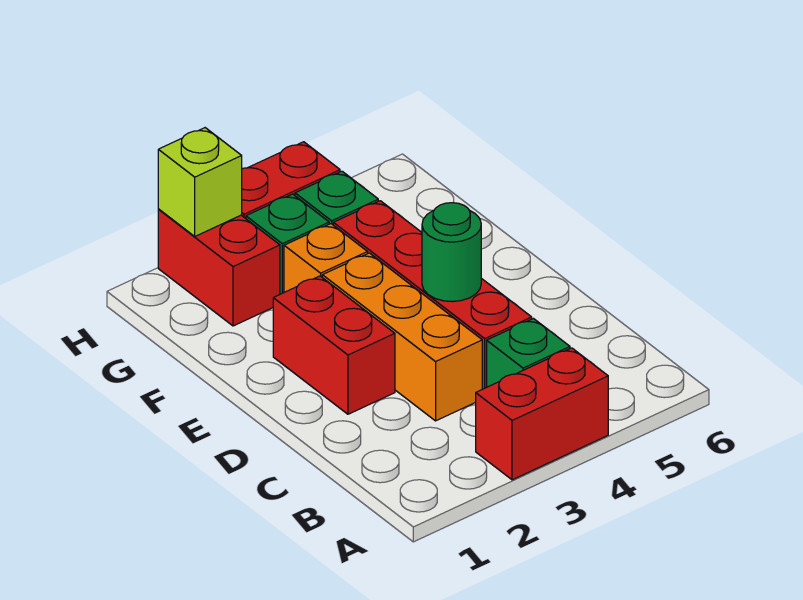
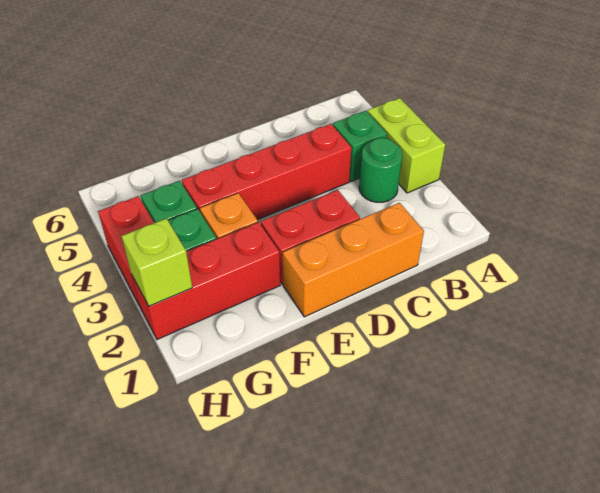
red brick A3:A4 level 1 -> lime brick A3:A4 level 1
orange brick C3:E3 level 1 -> orange brick C1:E1 level 1
green round brick D4 level 2 -> green round brick B3 level 1
red brick G2:H2 level 1 -> red brick F2:H2 level 1

